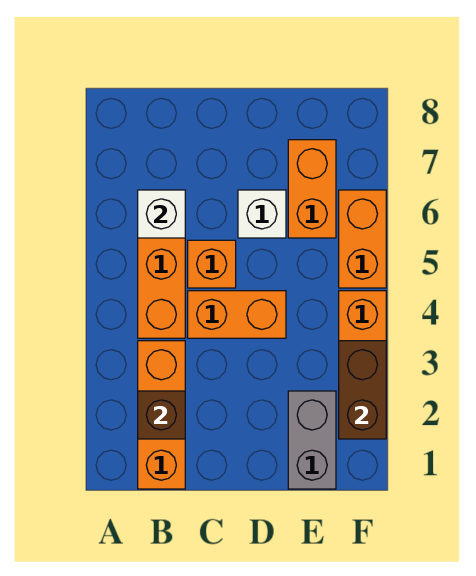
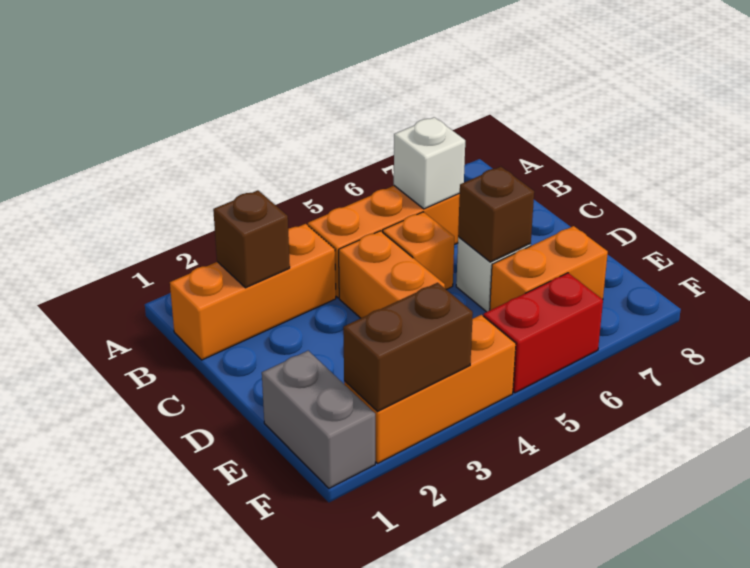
none -> brown brick D6 level 2
grey brick E1:E2 level 1 -> grey brick E1:F1 level 1
orange brick F5:F6 level 1 -> red brick F5:F6 level 1

